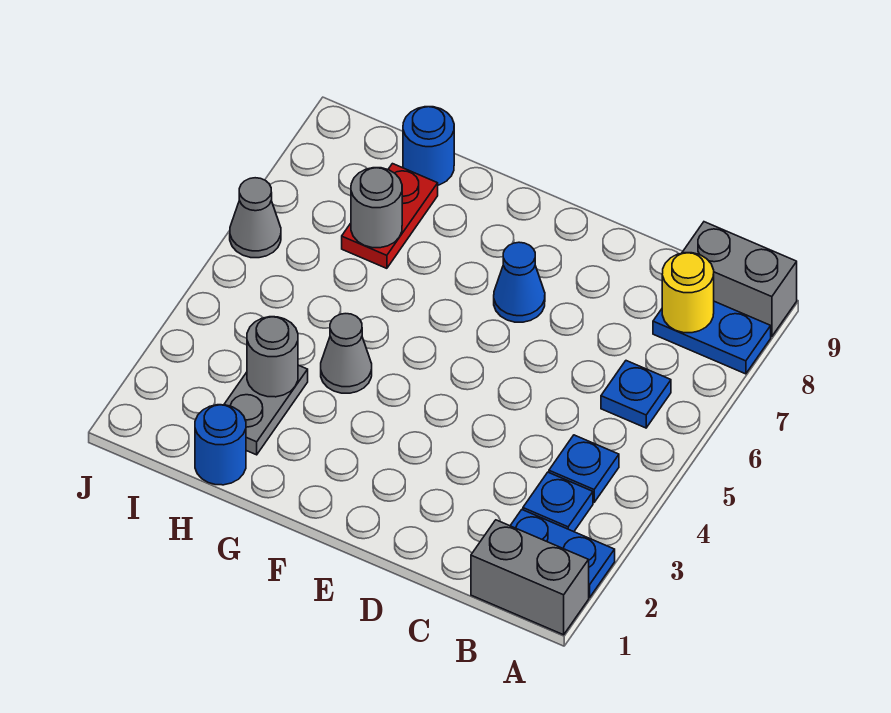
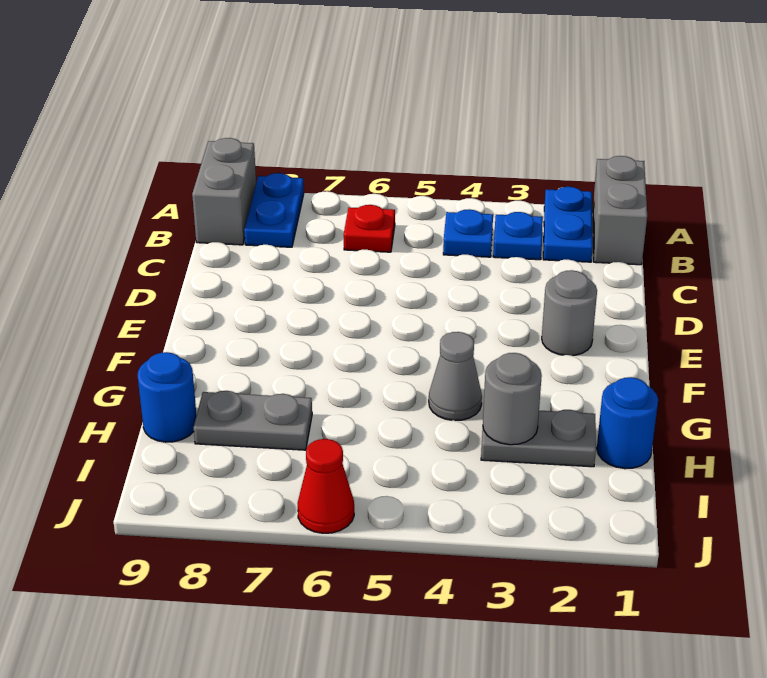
blue plate B6 level 1 -> red plate B6 level 1
yellow round brick B8 level 2 -> none
blue cone E7 level 1 -> none
red plate H7:H8 level 1 -> grey plate H7:H8 level 1
grey round brick H7 level 2 -> grey round brick E2 level 1
grey cone J6 level 1 -> red cone J6 level 1

